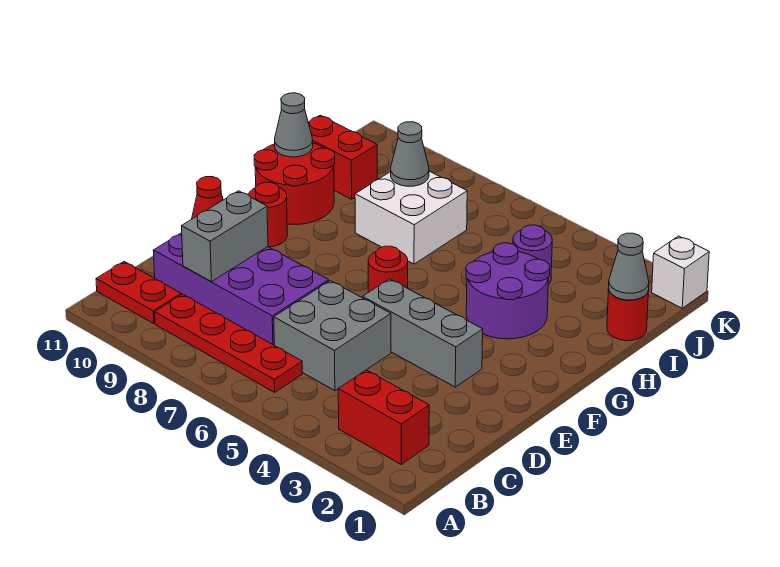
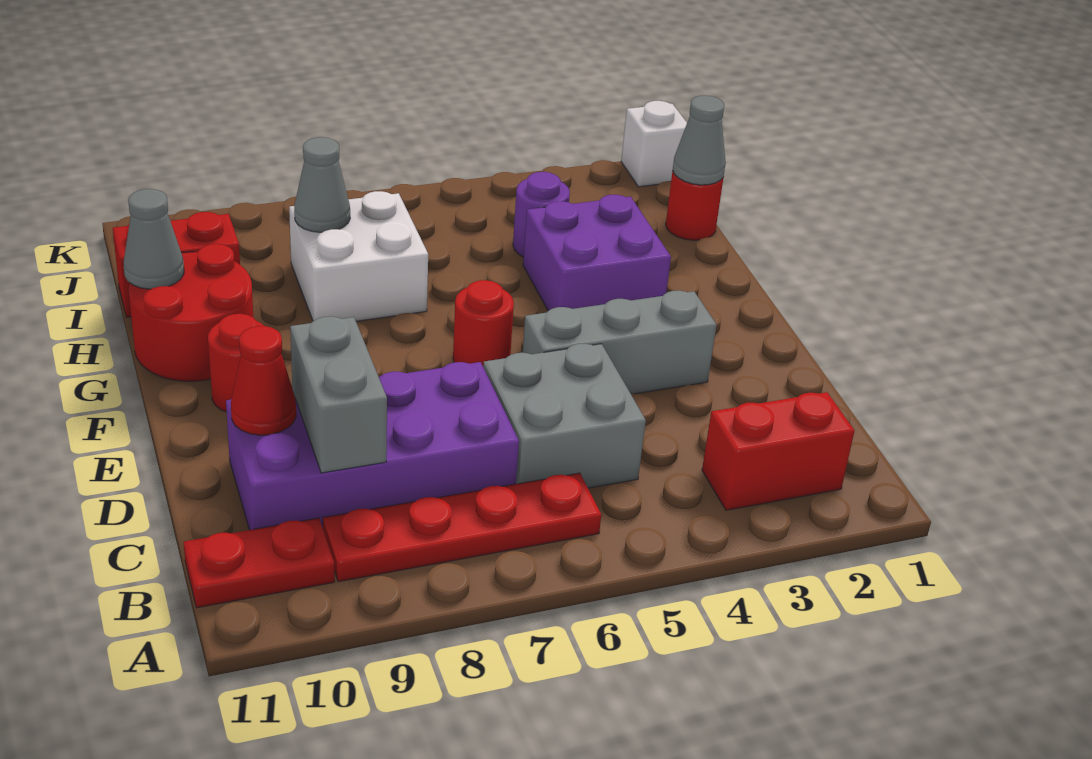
purple round brick G3:H4 level 1 -> purple brick G3:H4 level 1

